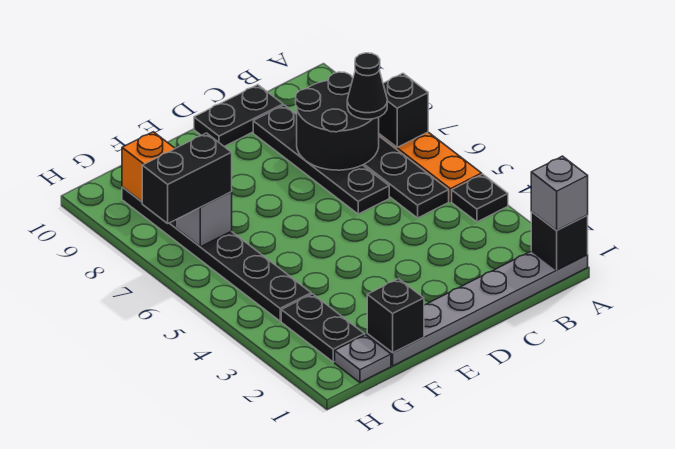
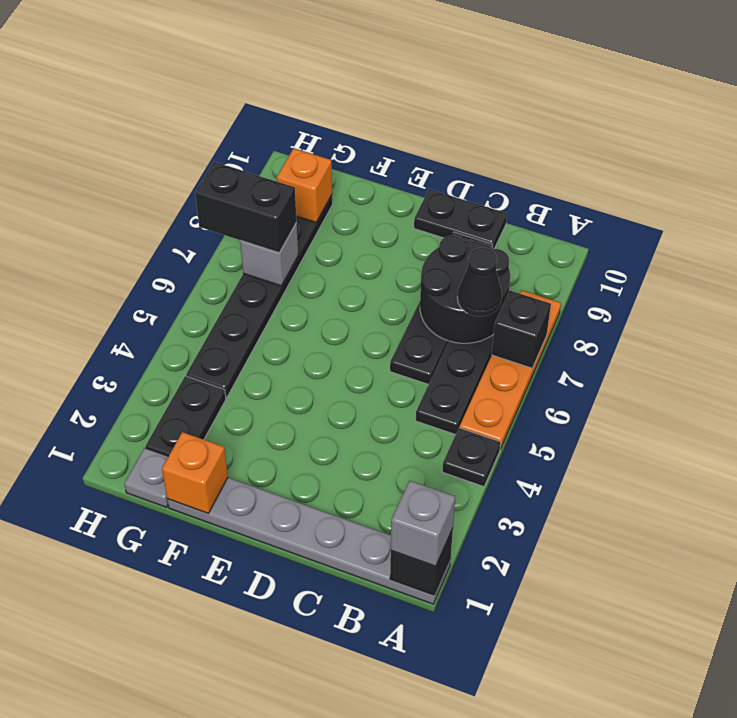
black brick F1 level 2 -> orange brick F1 level 2

